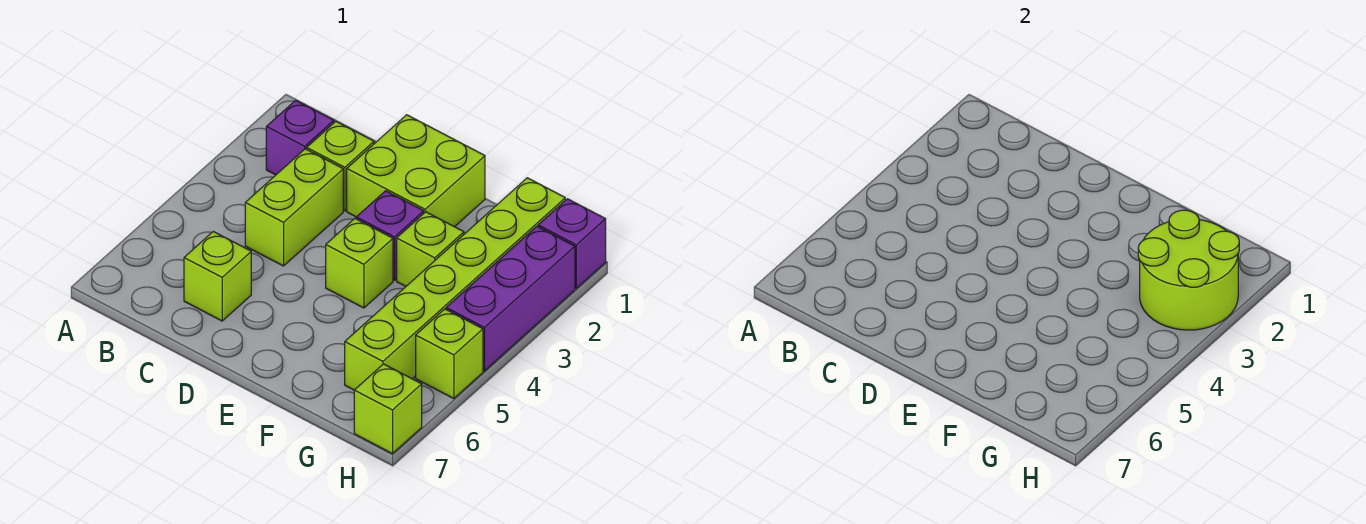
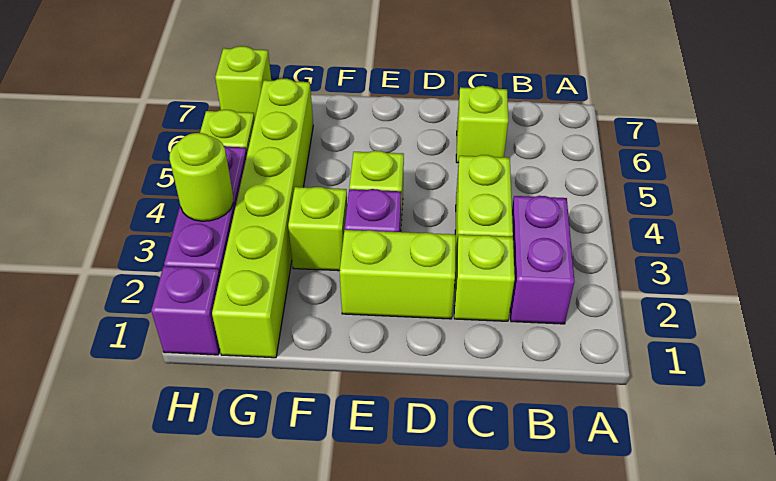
purple brick B2 level 1 -> purple brick B2:B3 level 1
lime brick D1:E2 level 1 -> lime brick D2:E2 level 1
lime round brick G2:H3 level 2 -> lime round brick H3 level 2

